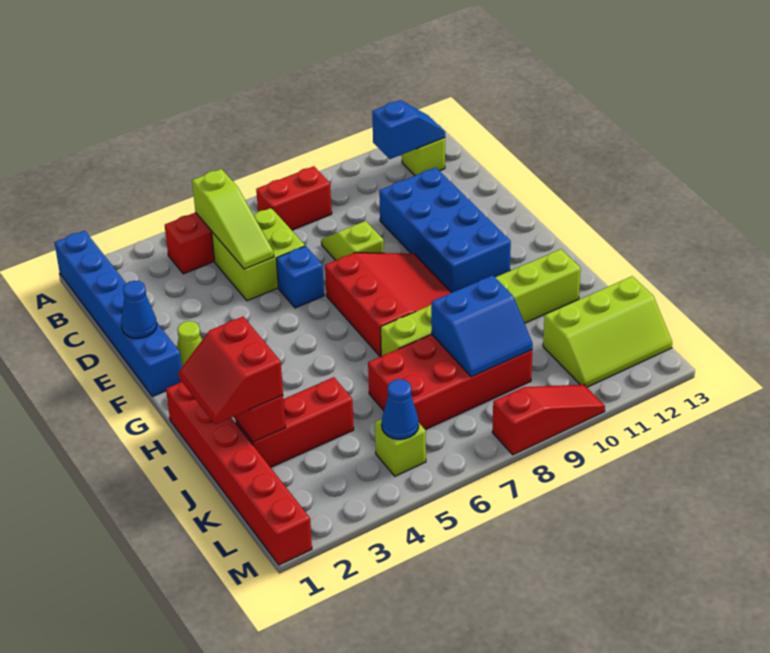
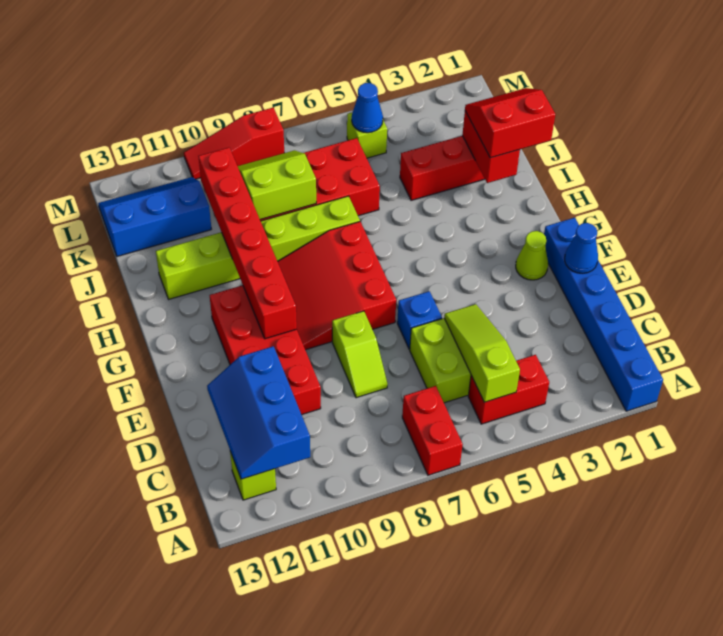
red brick B7:B8 level 1 -> red brick A7:B7 level 1
blue slope B11:B12 level 2 top 11 -> blue slope B11:D12 level 2 top 11
blue brick D10:G11 level 1 -> red brick D10:G11 level 1
red brick H1:M1 level 1 -> red brick F10:K10 level 2
red slope I1:J2 level 3 top 2 -> red slope I1:J2 level 3 top I
blue slope J8:K9 level 2 top J -> lime slope J8:K9 level 2 top J
lime slope K11:L13 level 1 top K -> blue slope K11:L13 level 1 top K

